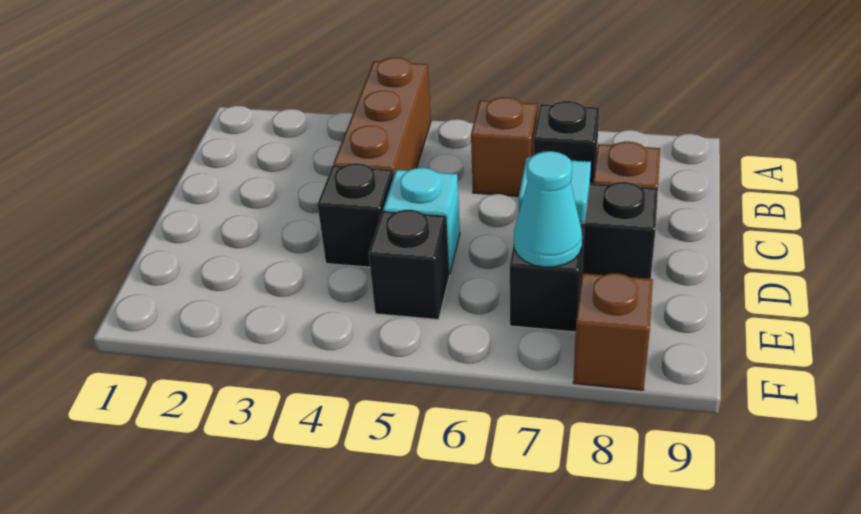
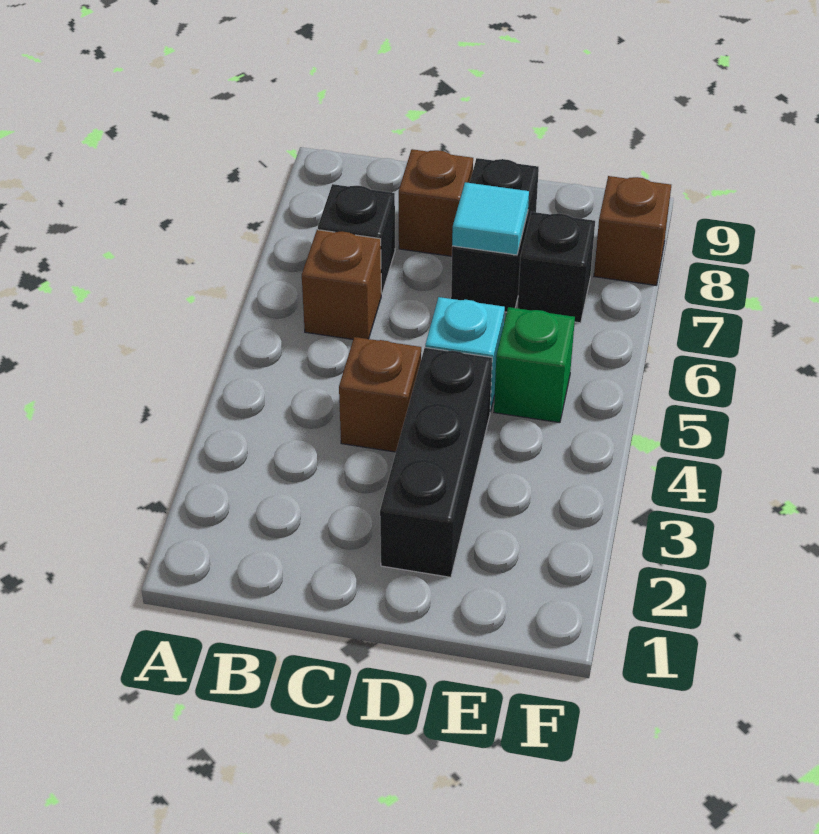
brown brick A4:C4 level 1 -> brown brick C4 level 1
black brick D4 level 1 -> black brick D2:D4 level 1
black brick E5 level 1 -> green brick E5 level 1
cyan cone E7 level 2 -> none

